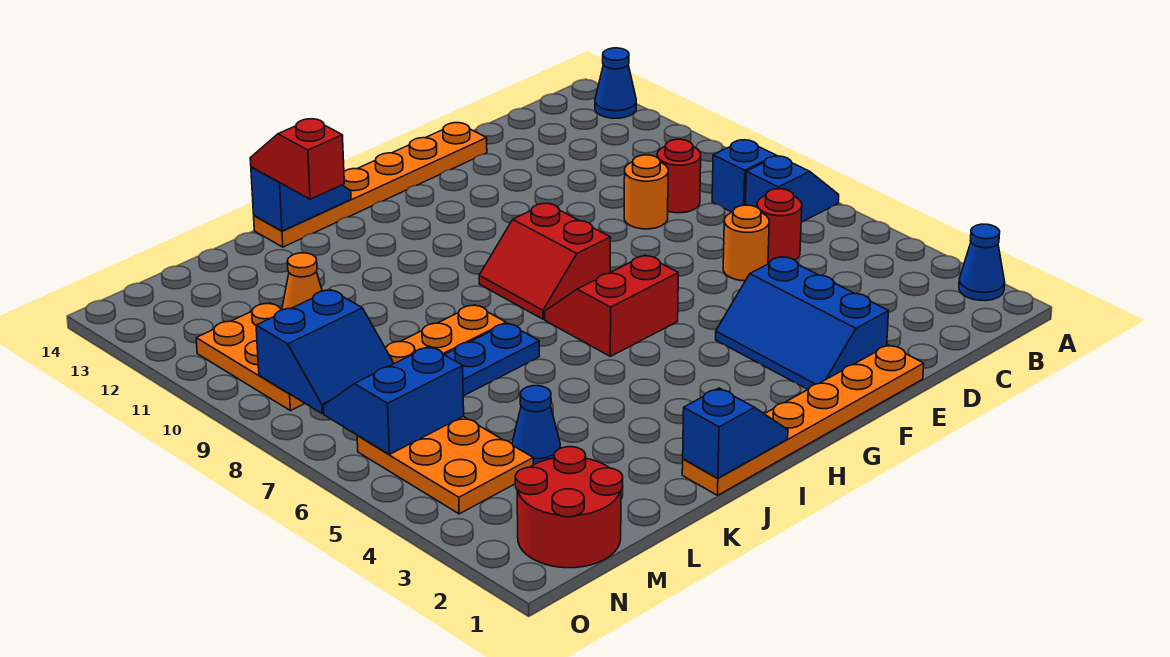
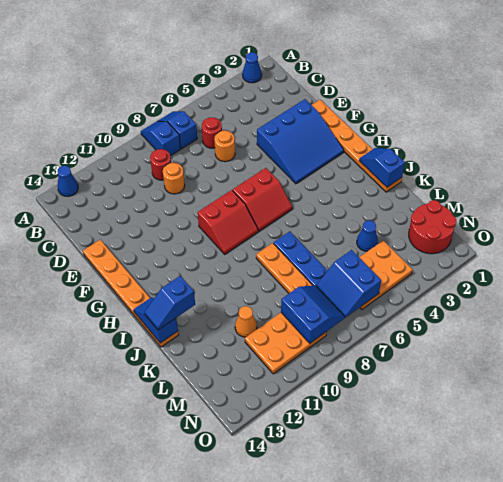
blue slope E2:F4 level 1 top E -> blue slope E2:G4 level 1 top E
red slope G6:H7 level 1 top 6 -> red slope G6:H7 level 1 top G
red slope J13:J14 level 3 top 13 -> blue slope J13:J14 level 3 top 13

